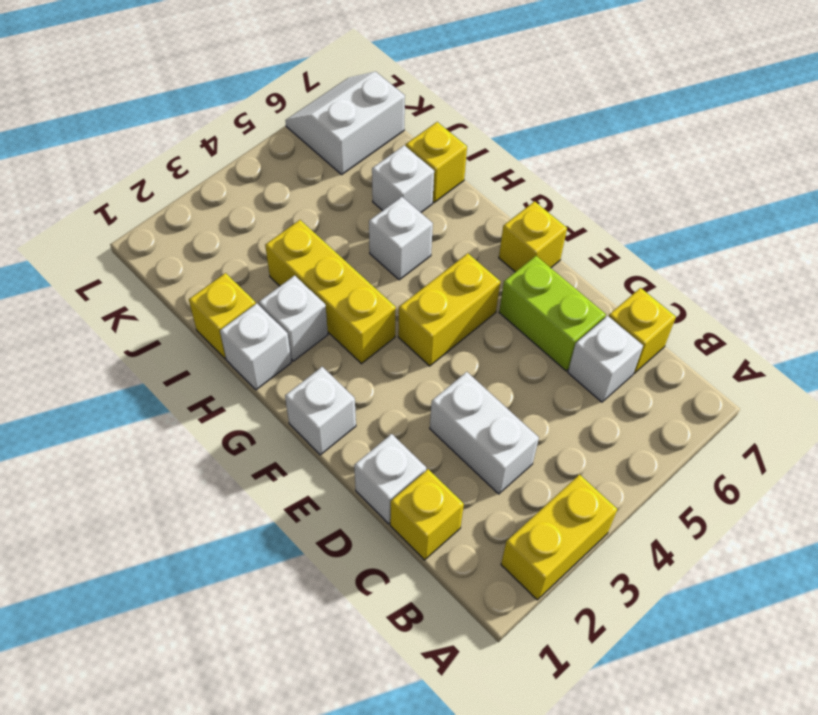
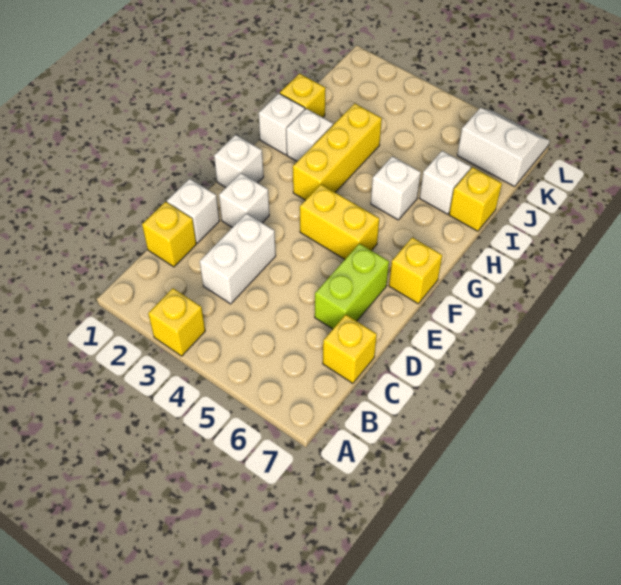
yellow brick A2:A3 level 1 -> yellow brick A3 level 1
white brick C6 level 1 -> white brick E2 level 1

